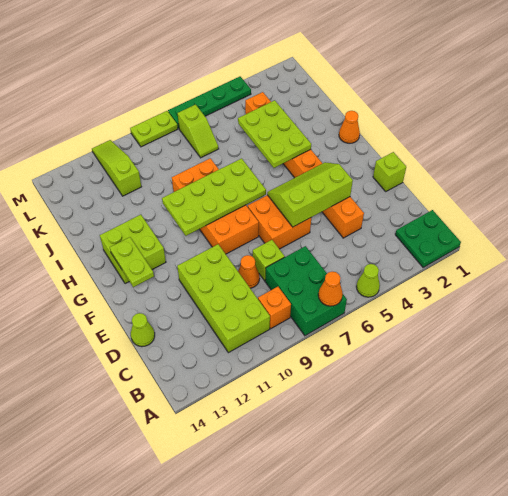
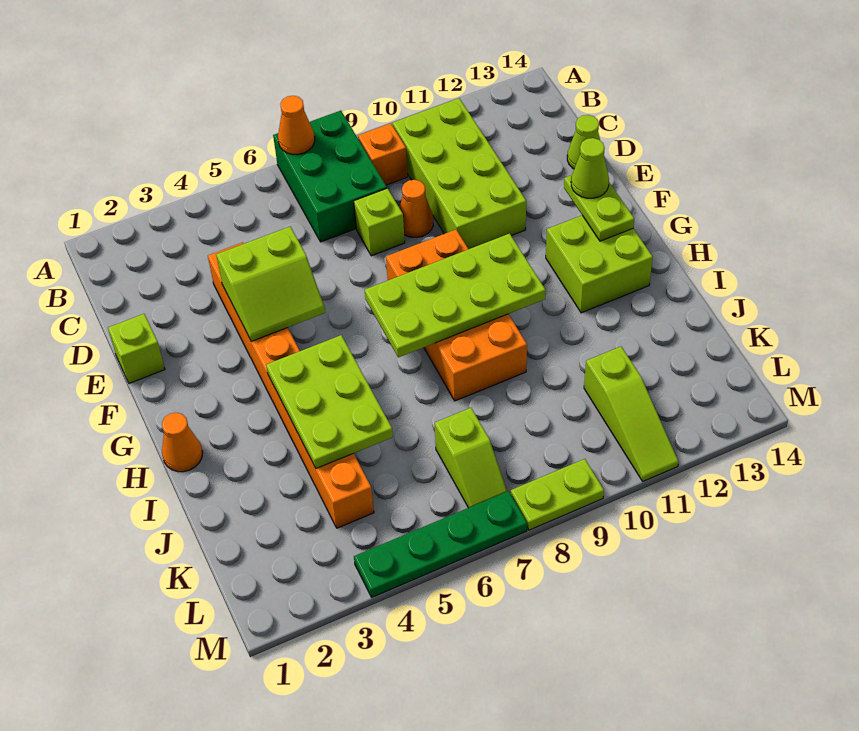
green plate A1:B2 level 1 -> none
lime cone A5 level 1 -> lime cone F13 level 3
lime slope E4:F6 level 2 top E -> lime slope E4:F5 level 2 top E
orange brick E6:F7 level 1 -> none
lime slope K7:L7 level 1 top L -> lime slope K7:L7 level 1 top K

